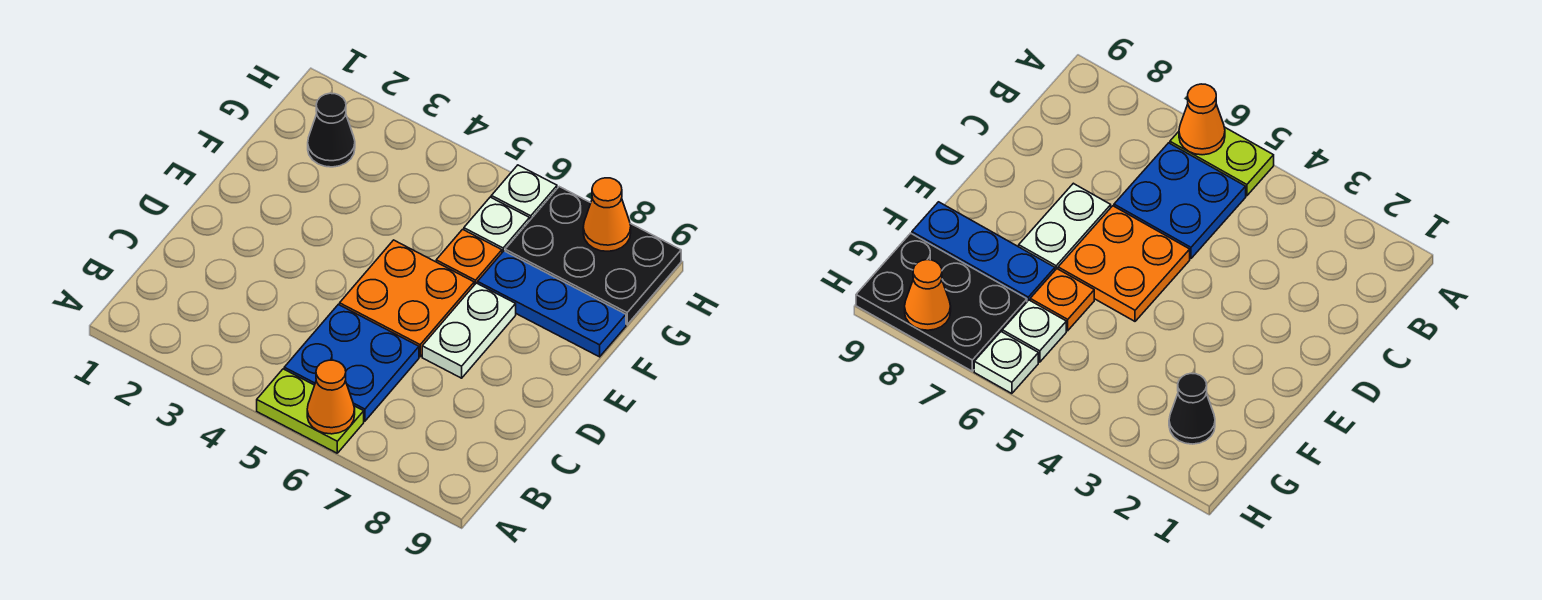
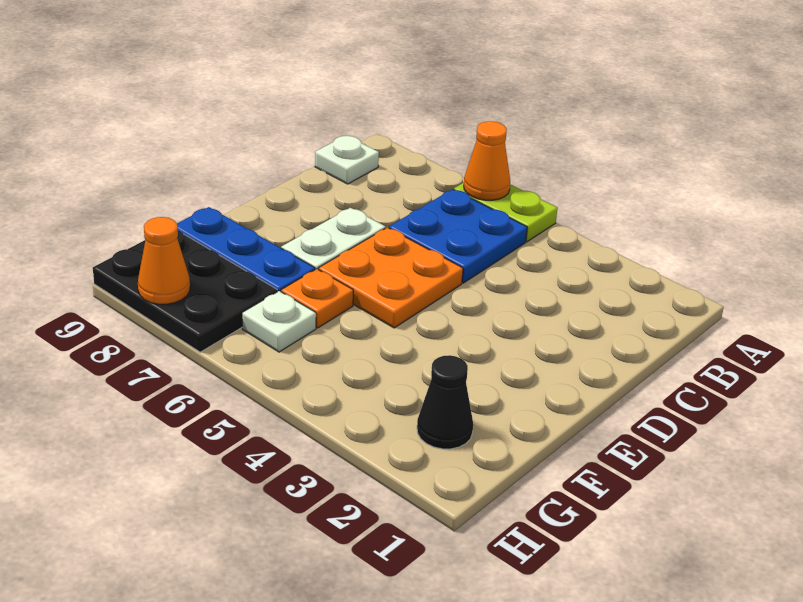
white plate H6 level 1 -> white plate B9 level 1

